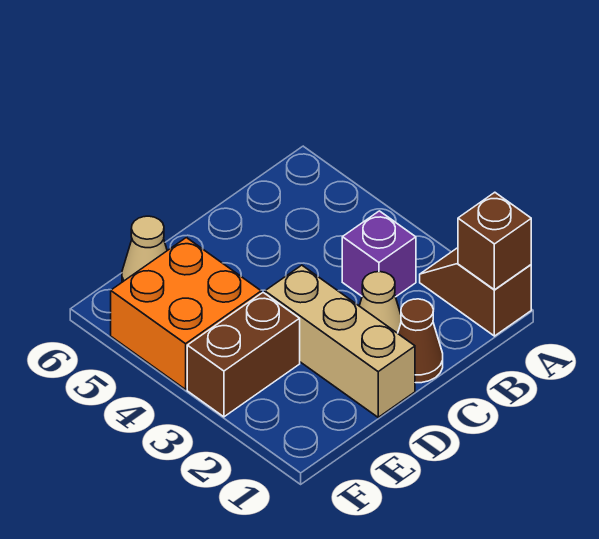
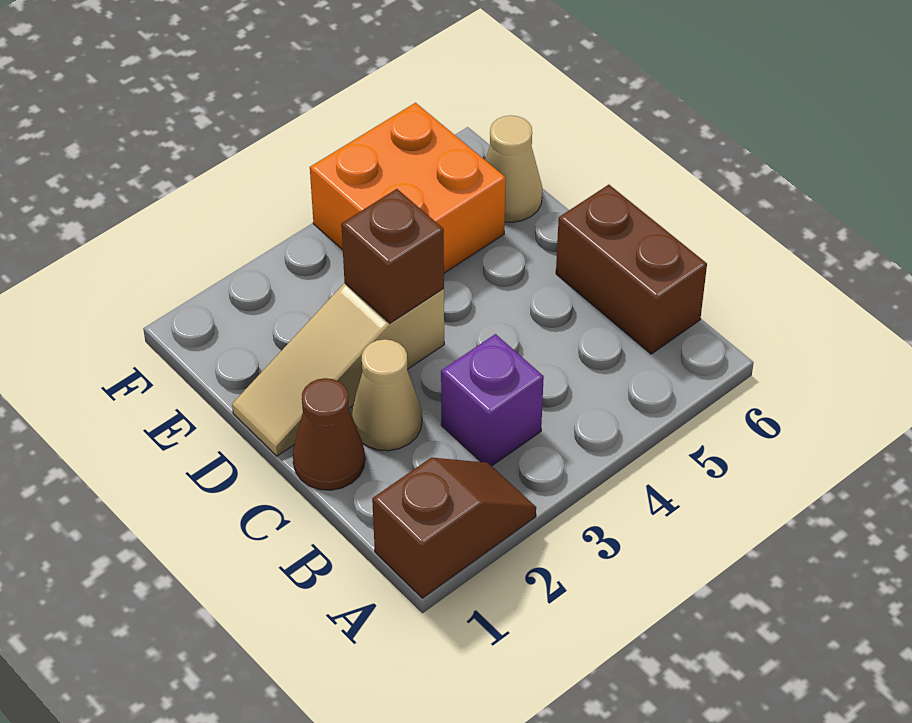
brown brick A1 level 2 -> brown brick D3 level 2
tan brick D1:D3 level 1 -> tan slope D1:D3 level 1 top 3
brown brick E3:F3 level 1 -> brown brick B6:C6 level 1

